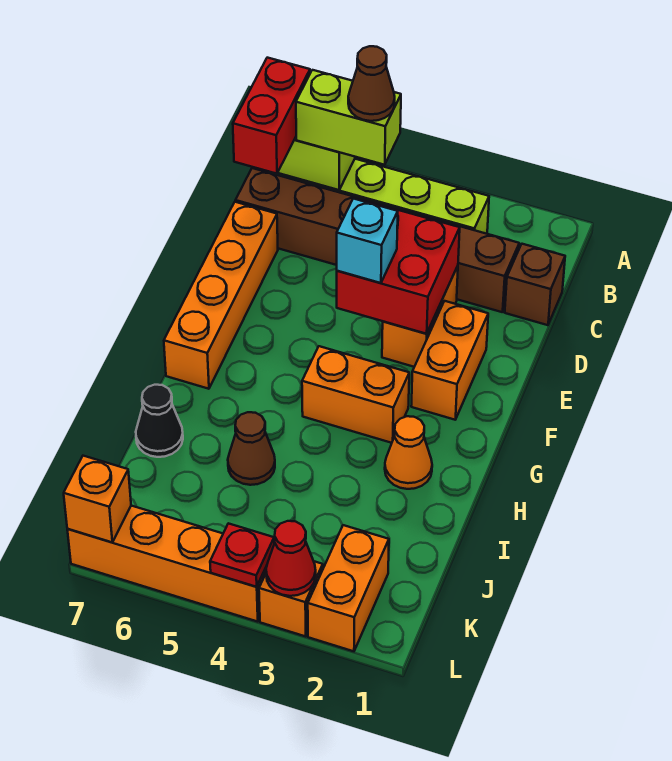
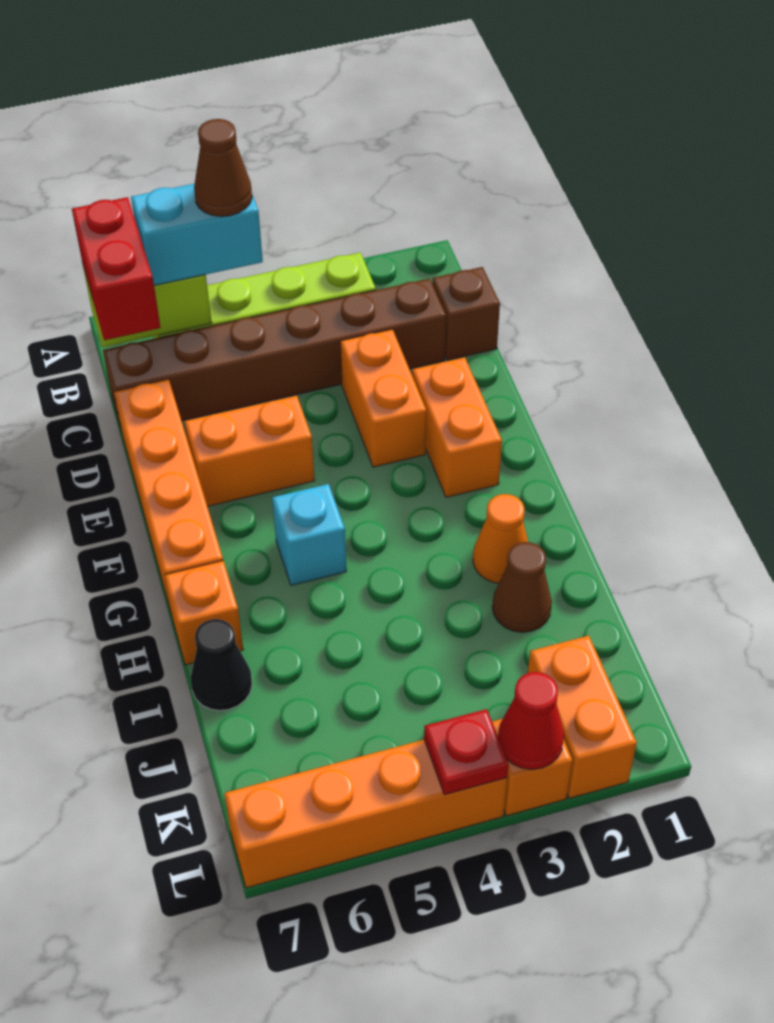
lime brick B5:B6 level 3 -> cyan brick B5:B6 level 3
red brick D3:E4 level 2 -> none
cyan brick E4 level 3 -> cyan brick G5 level 1
orange brick G3:G4 level 1 -> orange brick E5:E6 level 1
brown cone I5 level 1 -> brown cone I2 level 1
orange brick L7 level 2 -> orange brick H7 level 1

